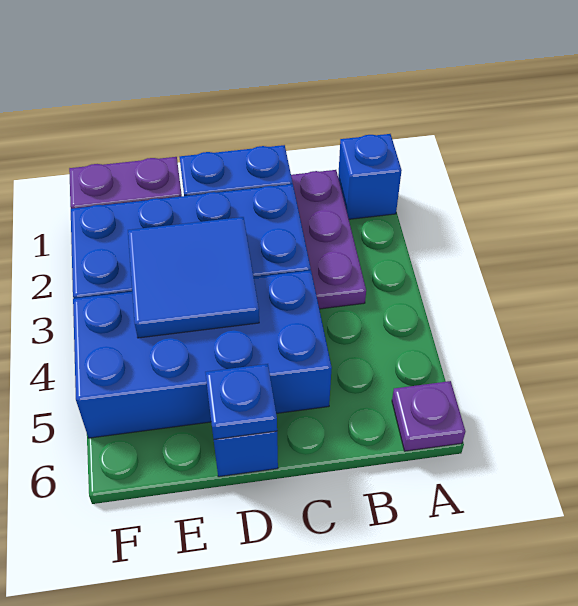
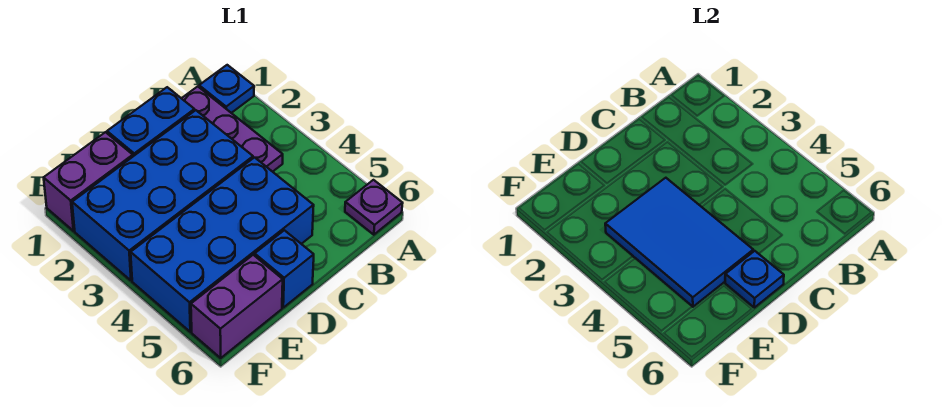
blue brick A1 level 1 -> blue plate A1 level 1
blue tile D3:E4 level 2 -> blue tile D3:E5 level 2
none -> purple brick E6:F6 level 1

